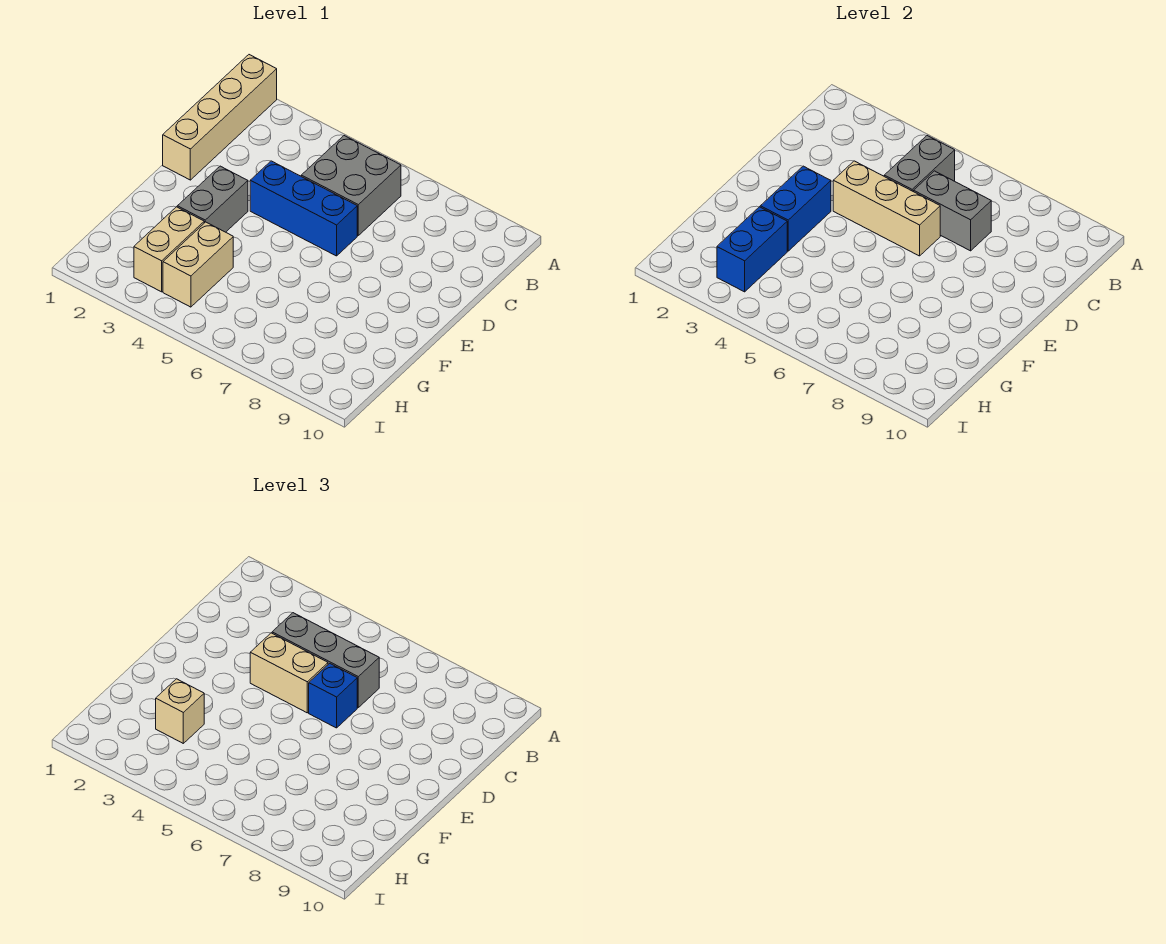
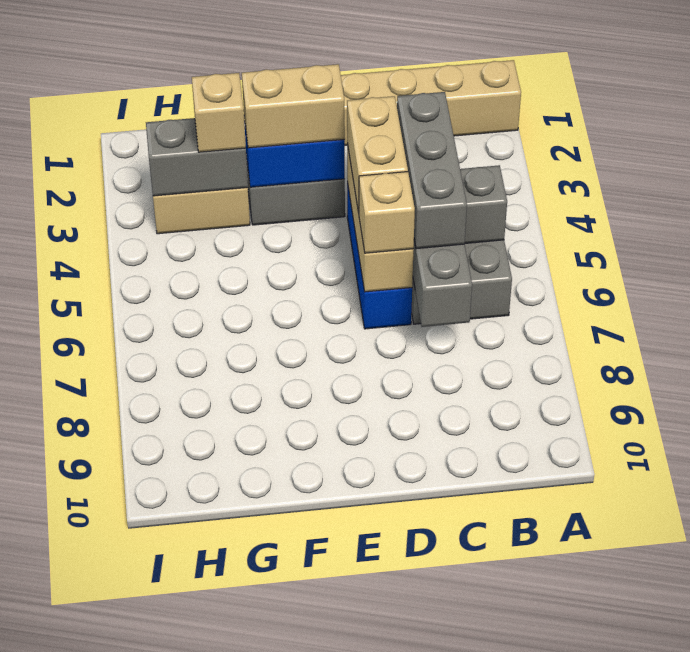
blue brick D6 level 3 -> tan brick D6 level 3
blue brick G3:H3 level 2 -> grey brick G3:H3 level 2
tan brick G4:H4 level 1 -> tan brick E3:F3 level 3

